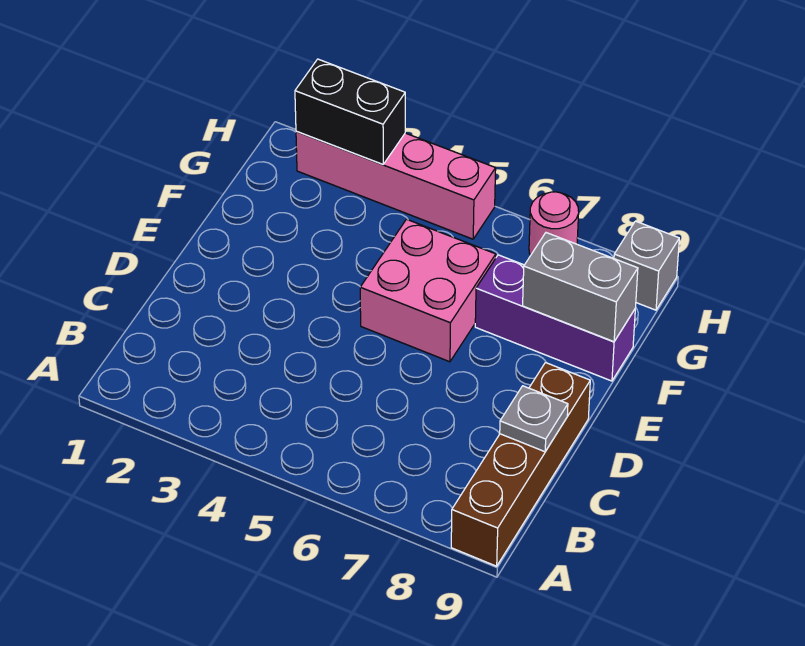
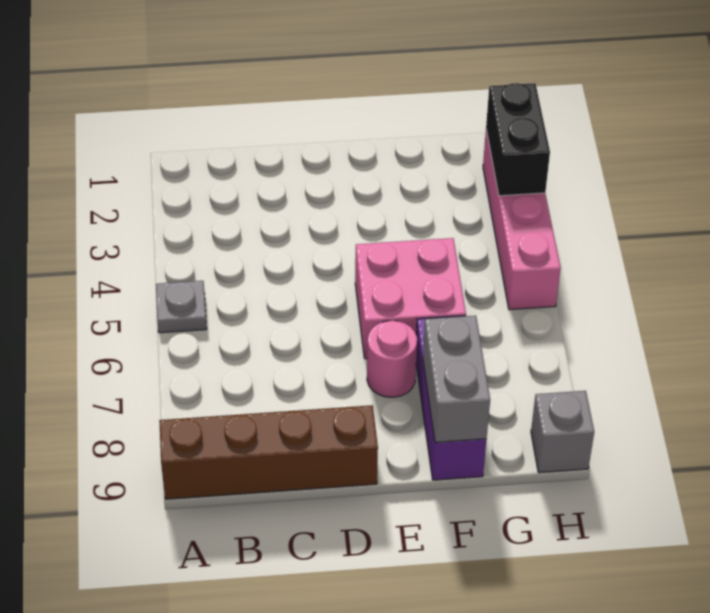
grey plate C9 level 2 -> grey plate A5 level 1
pink round brick H7 level 1 -> pink round brick E7 level 1

